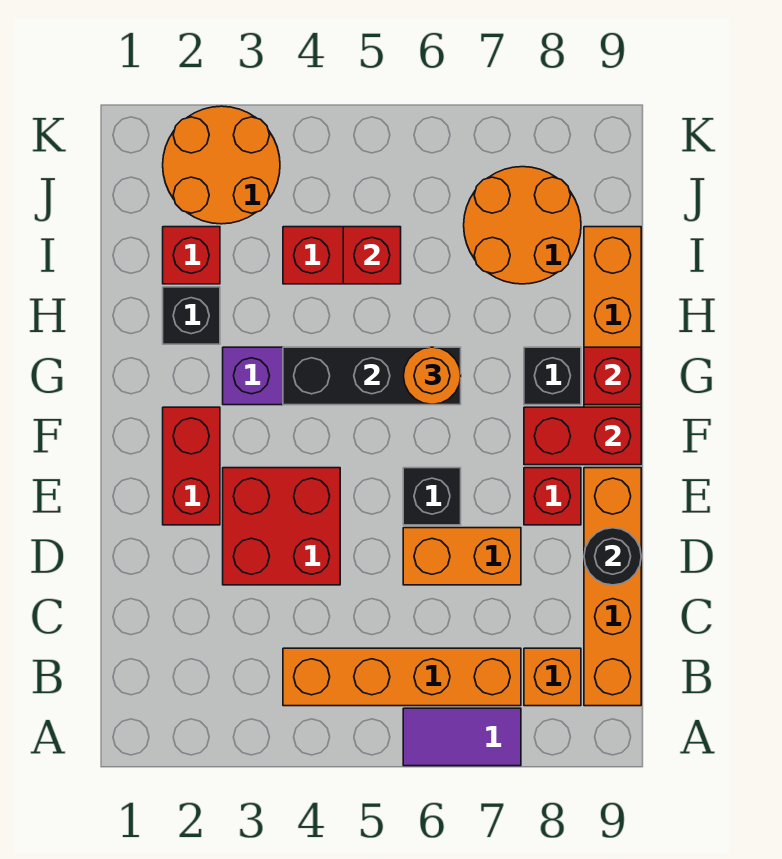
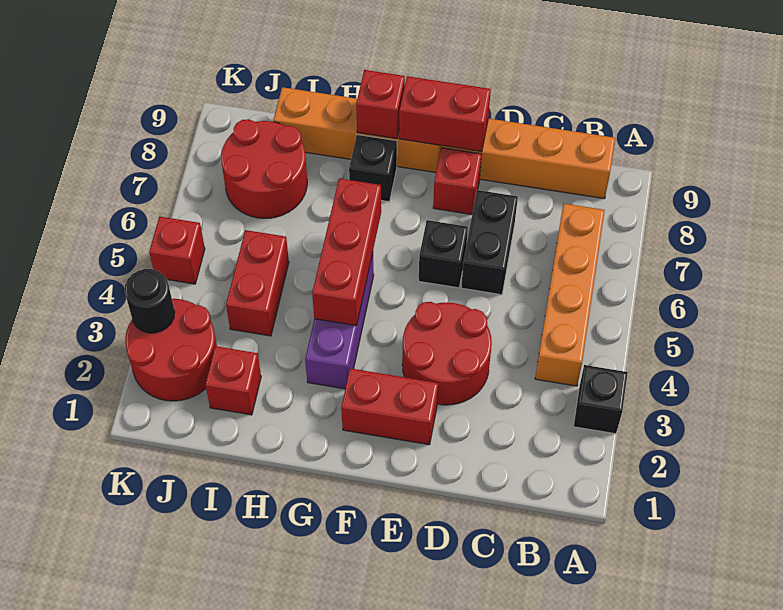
purple tile A6:A7 level 1 -> none
orange brick B8 level 1 -> none
red brick D3:E4 level 1 -> red round brick D3:E4 level 1
orange brick D6:D7 level 1 -> black brick D6:D7 level 1
black round brick D9 level 2 -> black round brick K3 level 2
red brick F8:F9 level 2 -> red brick E9:F9 level 2
black brick G4:G6 level 2 -> red brick G4:G6 level 2
orange round brick G6 level 3 -> none
black brick H2 level 1 -> black brick A3 level 1
red brick I5 level 2 -> red brick K5 level 1
orange round brick I7:J8 level 1 -> red round brick I7:J8 level 1
orange round brick J2:K3 level 1 -> red round brick J2:K3 level 1

